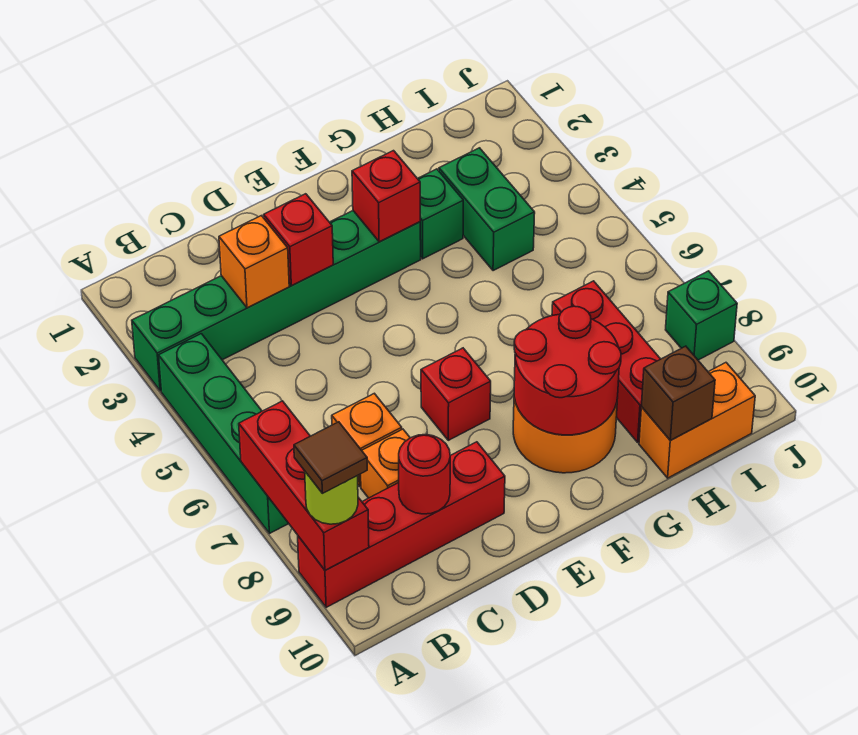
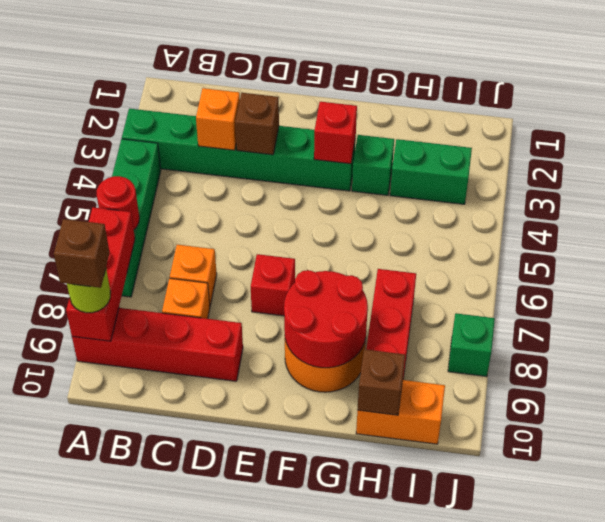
brown tile A9 level 4 -> brown brick A9 level 4
red round brick C9 level 2 -> red round brick A6 level 2
red brick D3 level 2 -> brown brick D3 level 2
green brick H3:H4 level 1 -> green brick H3:I3 level 1

